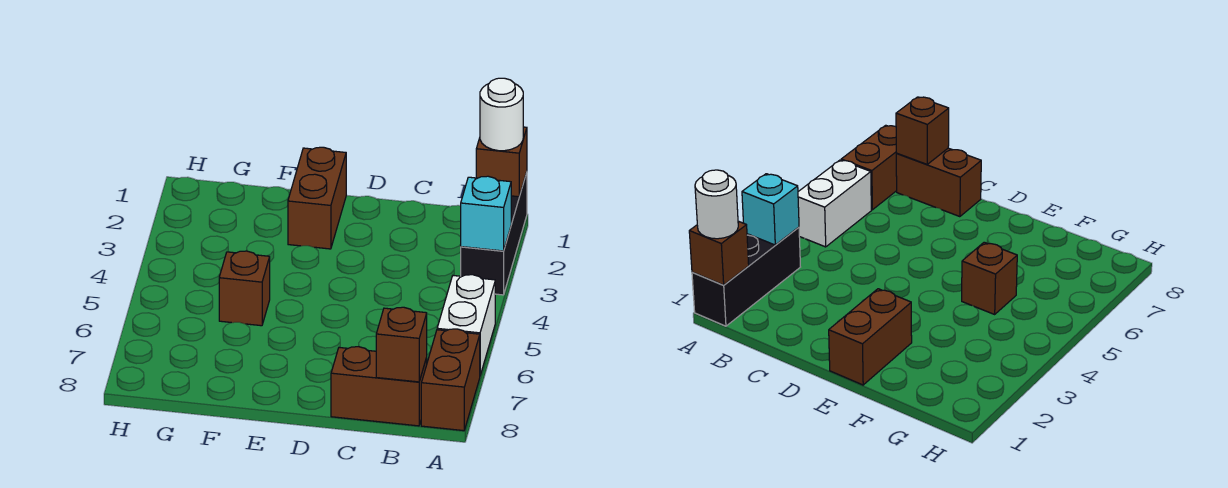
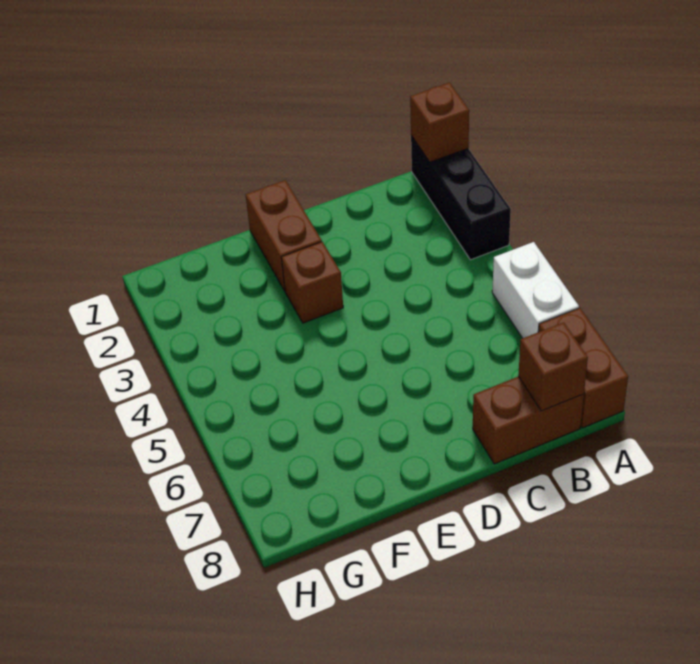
white round brick A1 level 3 -> none
cyan brick A3 level 2 -> none
brown brick F5 level 1 -> brown brick E3 level 1

